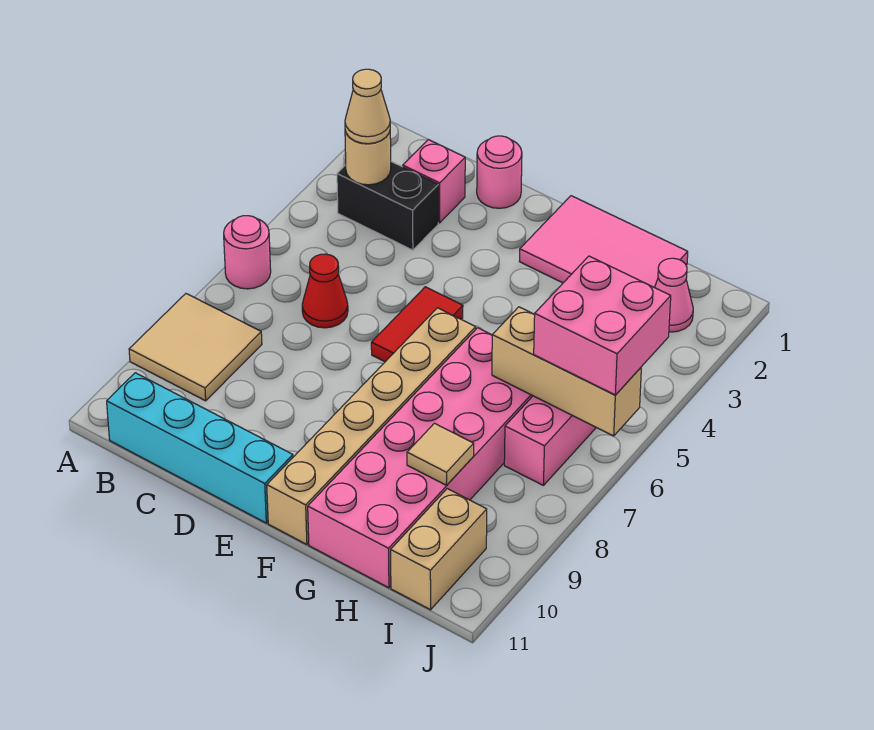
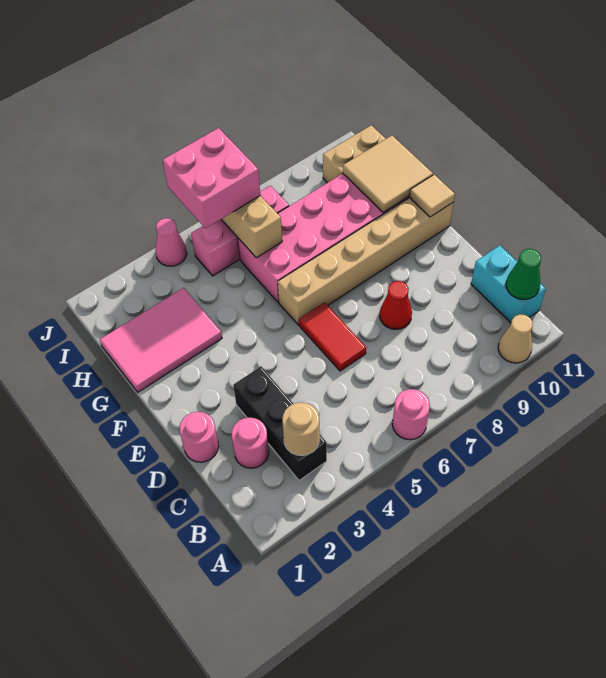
tan tile A8:B9 level 1 -> tan tile G10:H11 level 2
black brick B3:C3 level 1 -> black brick B3:D3 level 1
tan cone B3 level 3 -> tan cone A10 level 1
cyan brick B11:E11 level 1 -> cyan brick B11:C11 level 1
none -> green cone B11 level 2
pink brick C2 level 1 -> pink round brick C2 level 1
red cone C6 level 1 -> red cone D8 level 1
red tile E5:E6 level 1 -> red tile D6:E6 level 1
pink tile F1:H2 level 1 -> pink tile G1:H3 level 1
tan tile H9 level 2 -> tan tile F11 level 2
pink cone I2 level 1 -> pink cone J4 level 1

